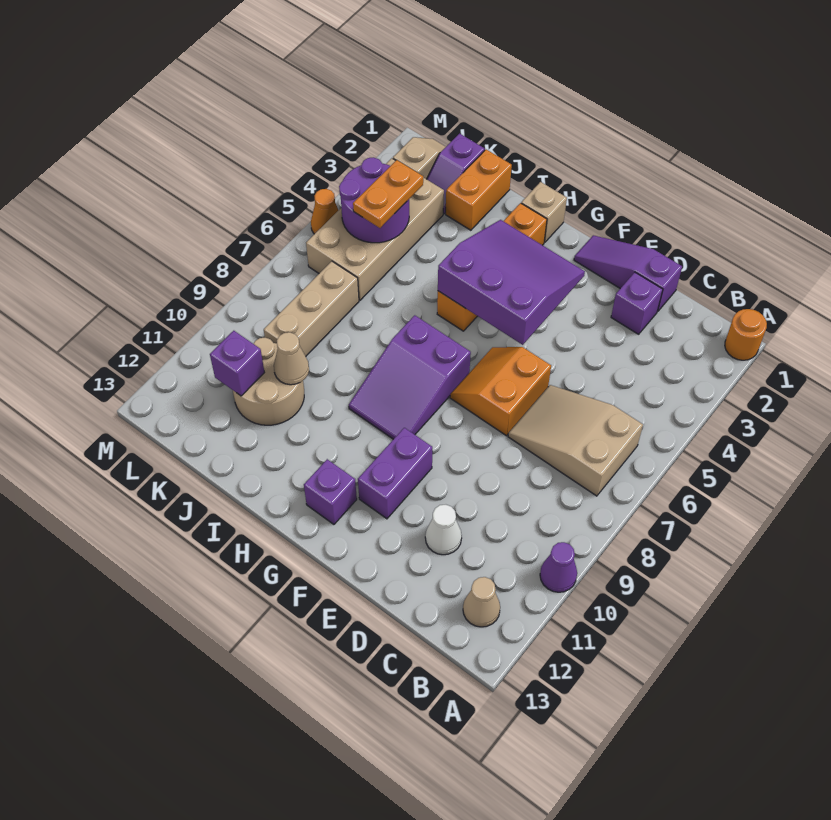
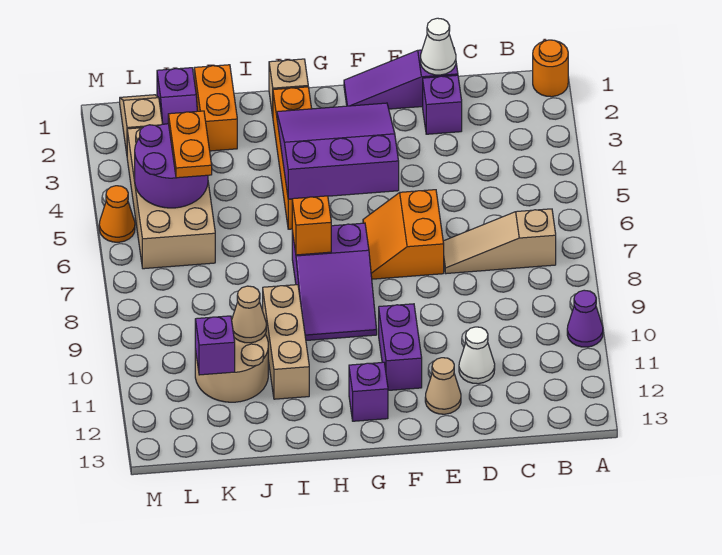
tan slope B6:D7 level 1 top B -> tan slope B7:D7 level 1 top B
tan cone B12 level 1 -> tan cone E12 level 1
none -> white cone D1 level 2
none -> orange brick H7 level 2
tan brick K7:K9 level 1 -> tan brick I9:I11 level 1

